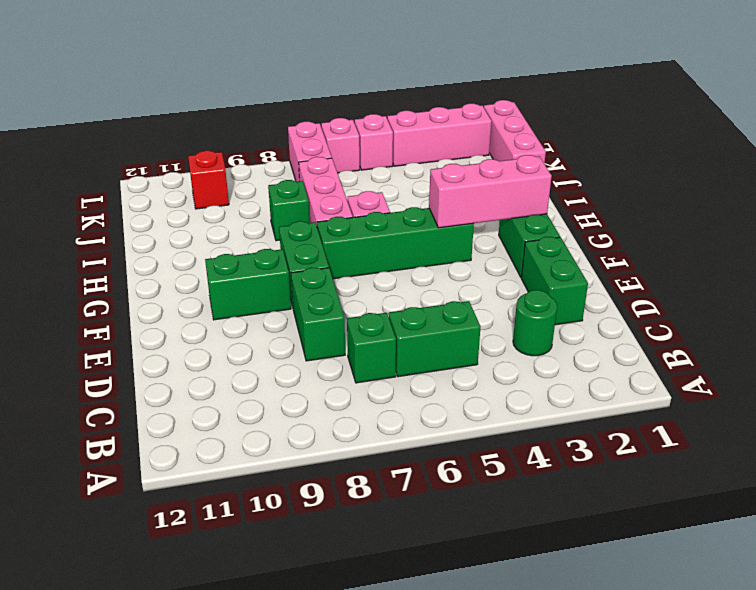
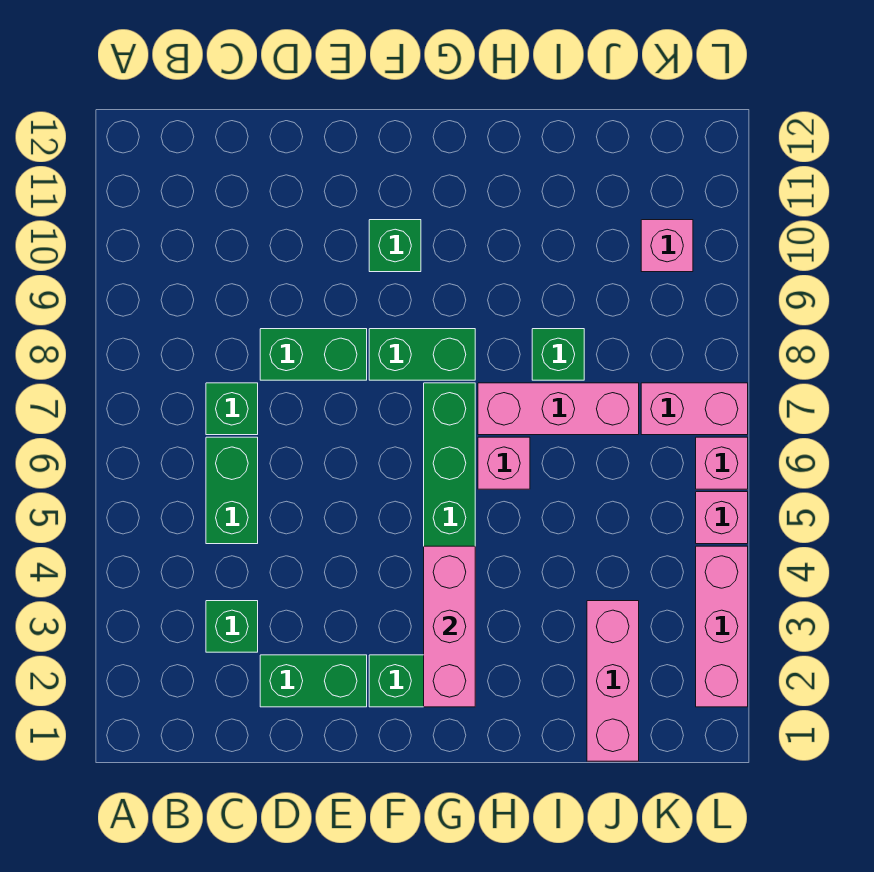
green round brick C3 level 1 -> green brick C3 level 1
green brick F9:F10 level 1 -> green brick F10 level 1
pink brick J1:L1 level 1 -> pink brick J1:J3 level 1
red brick K10 level 1 -> pink brick K10 level 1

